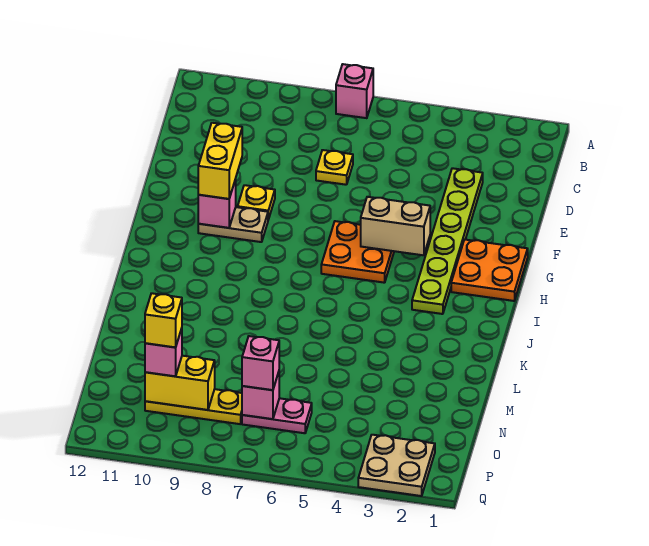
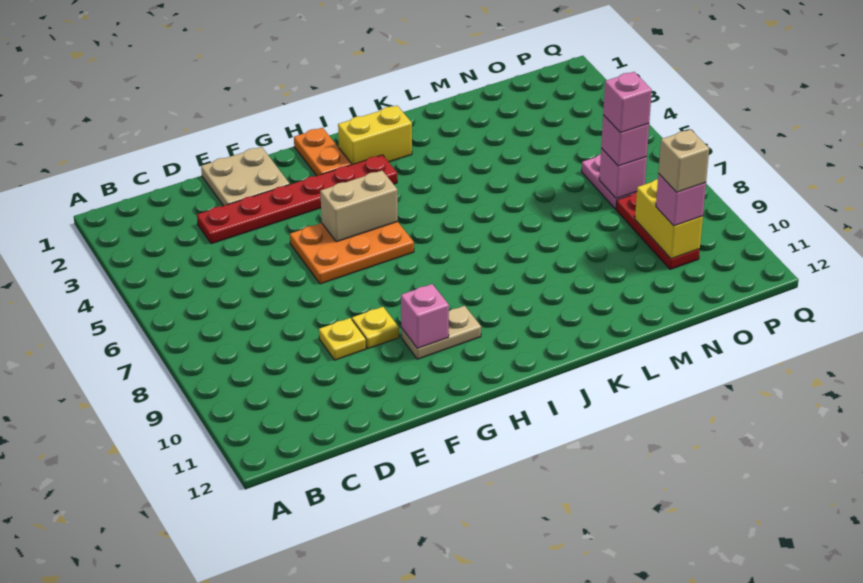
pink brick A7 level 1 -> pink brick O7 level 4
lime plate D3:I3 level 1 -> red plate D3:I3 level 1
yellow plate D7 level 1 -> yellow plate E9 level 1
yellow brick F10:G10 level 3 -> yellow brick I2:J2 level 1
orange plate G1:H2 level 1 -> orange plate H1:H2 level 1
tan brick G4:G5 level 2 -> tan brick G5:H5 level 2
orange plate G5:H6 level 1 -> orange plate F5:H6 level 1
tan plate G9:G10 level 1 -> tan plate G10:H10 level 1
yellow plate O8:O10 level 1 -> red plate O8:O10 level 1
yellow brick O10 level 4 -> tan brick O10 level 4
tan plate P2:Q3 level 1 -> tan plate E1:F2 level 1

